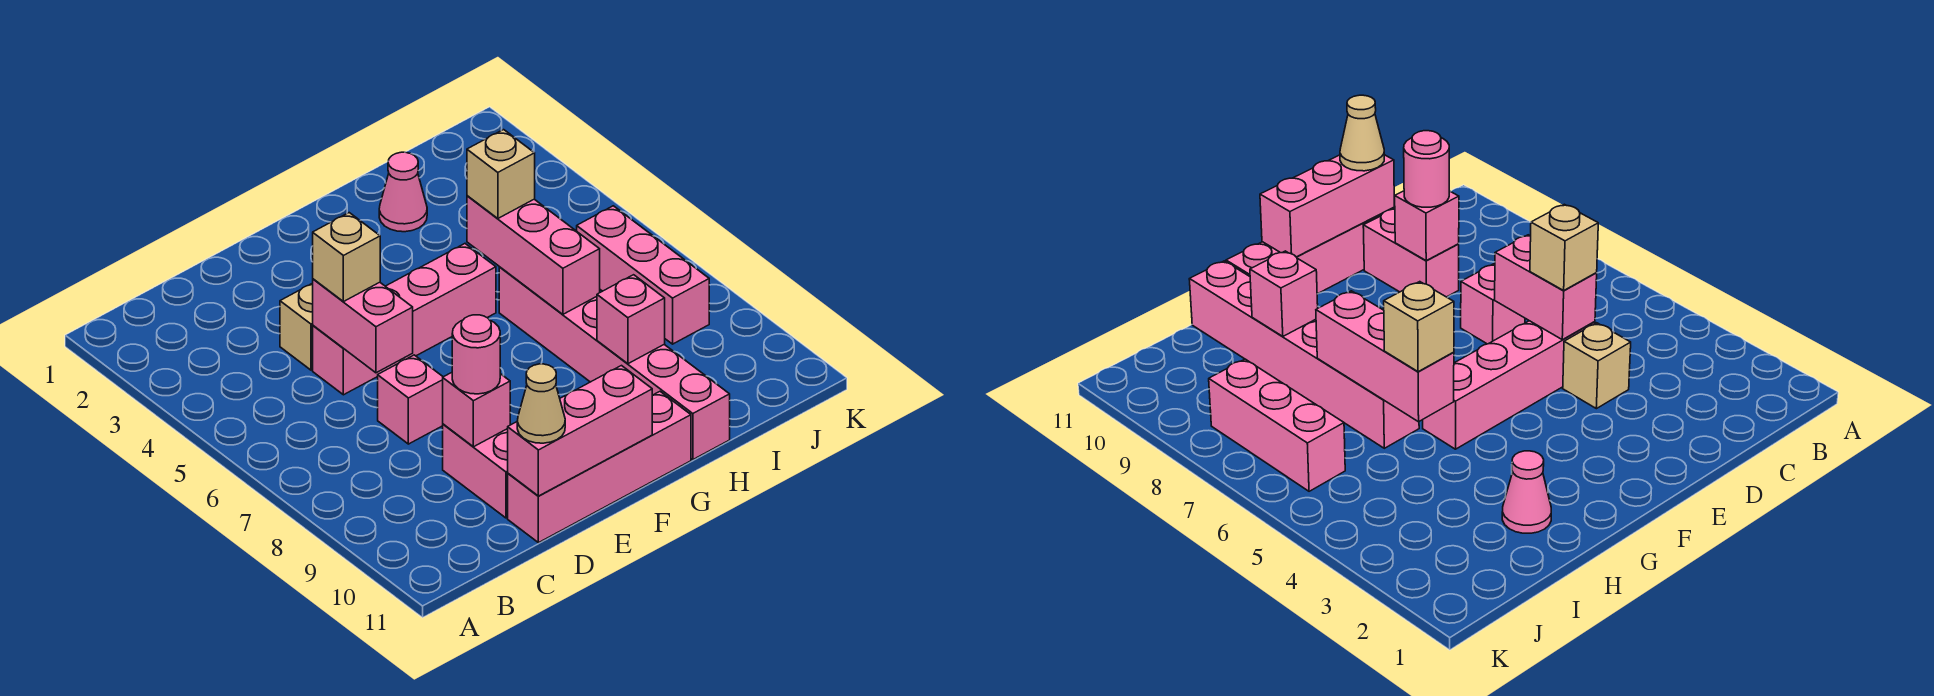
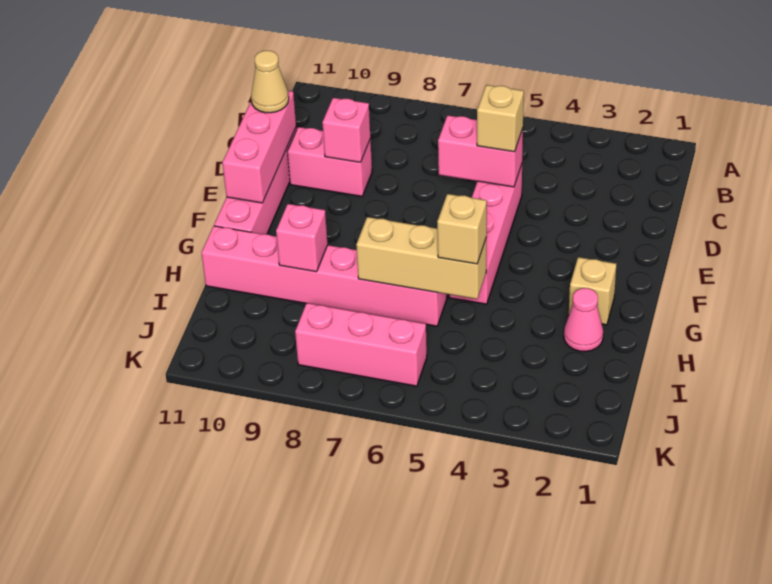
tan brick D4 level 1 -> tan brick G2 level 1
pink brick D7 level 1 -> none
pink round brick D9 level 3 -> none
pink brick H5:H7 level 2 -> tan brick H5:H7 level 2

